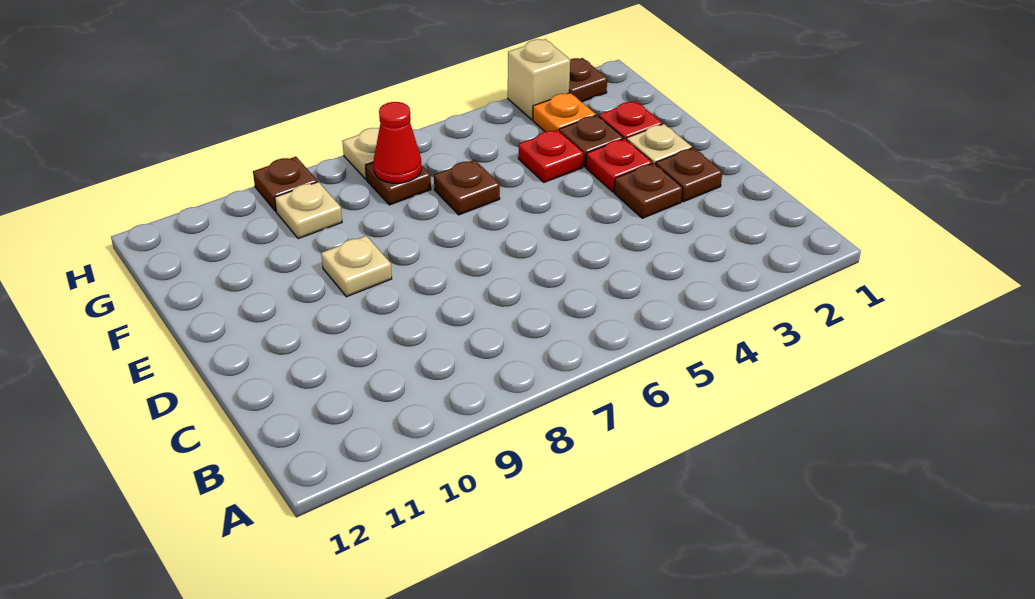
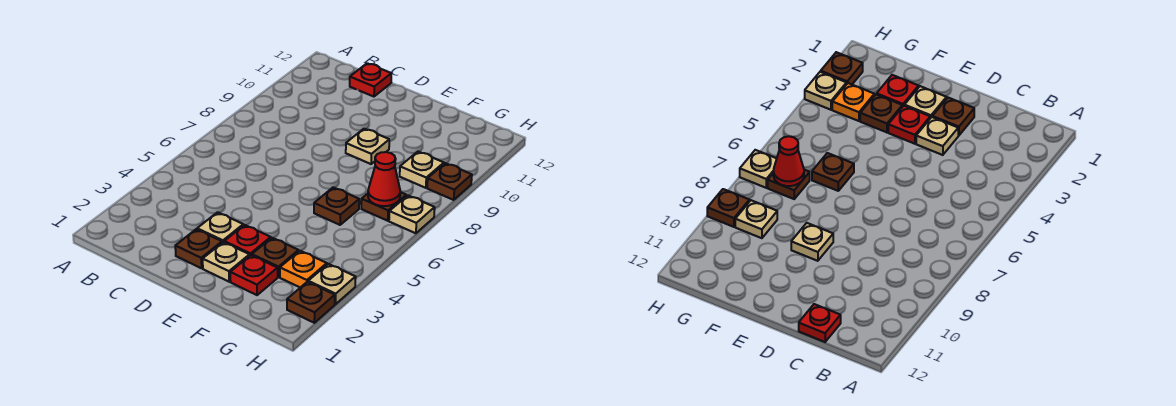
brown plate D3 level 1 -> tan plate D3 level 1
red plate F4 level 1 -> red plate C12 level 1
tan brick H3 level 1 -> tan plate H3 level 1

